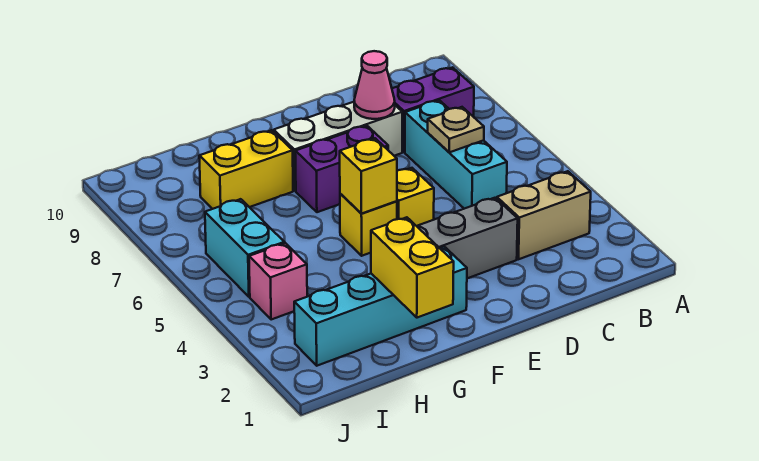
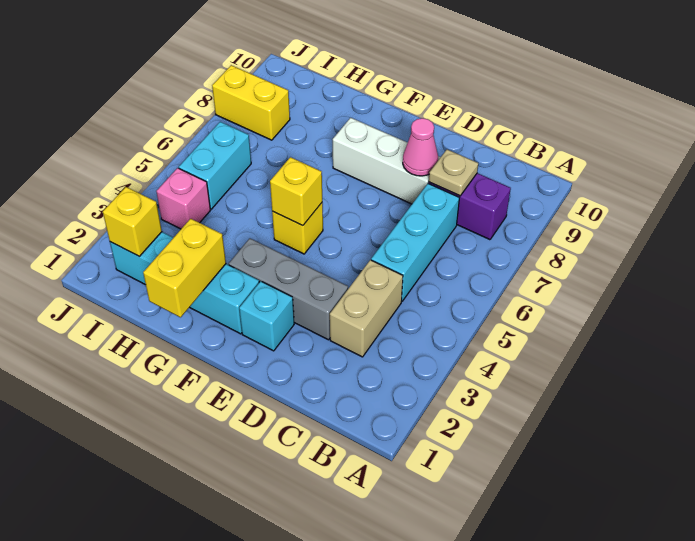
tan brick B3:C3 level 1 -> tan brick C3:C4 level 1
tan plate C6 level 2 -> tan plate C8 level 2
none -> cyan brick E2 level 1
yellow brick E5 level 1 -> yellow brick I2 level 2
purple brick E7:F7 level 1 -> none
yellow brick G8:H8 level 1 -> yellow brick I8:J8 level 1

